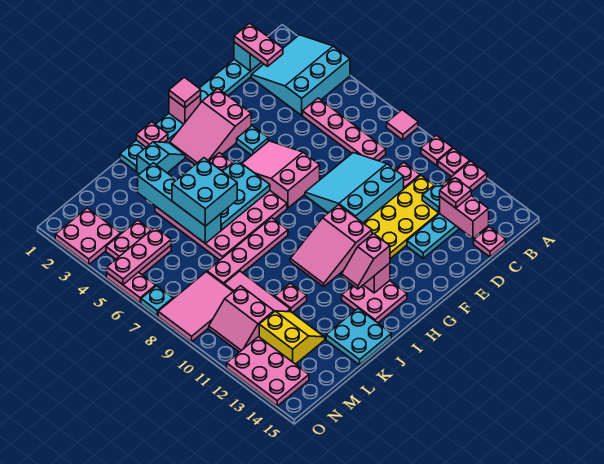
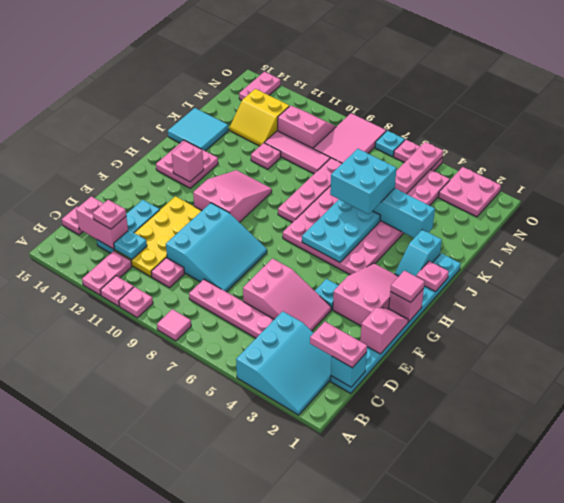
pink slope F5:G7 level 1 top 7 -> pink slope D4:E6 level 1 top 6
pink slope H13:I13 level 3 top H -> pink slope E1:F1 level 2 top E
cyan plate J14:K15 level 1 -> cyan tile J14:K15 level 1
pink plate N12:O14 level 1 -> pink plate N14:O14 level 1

